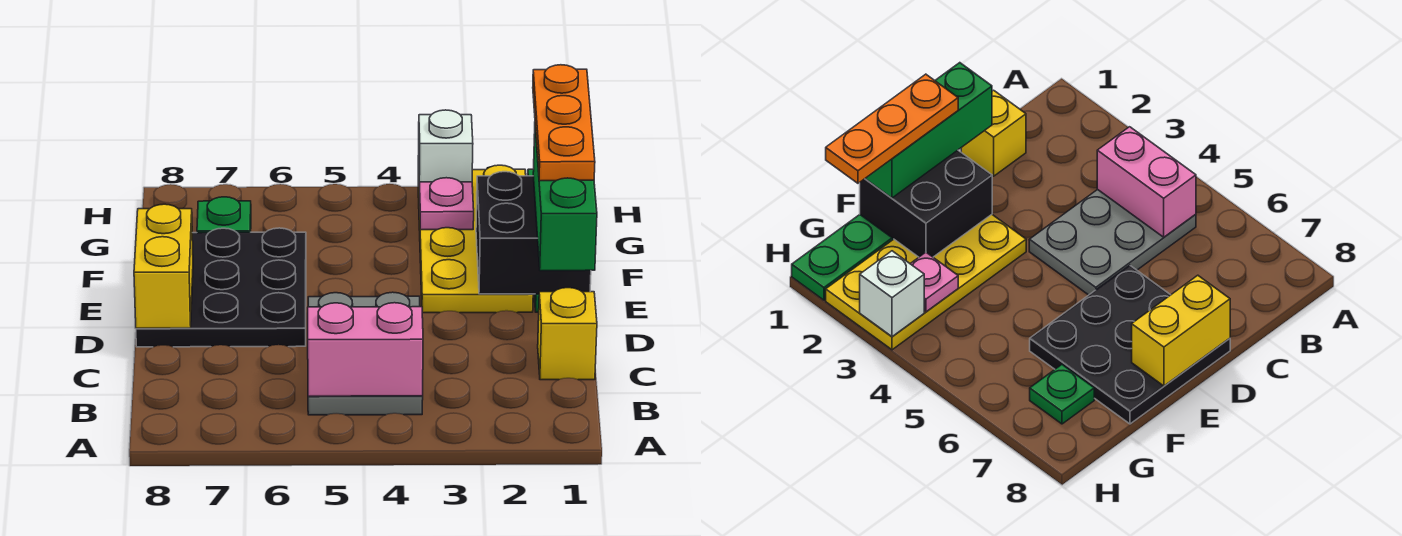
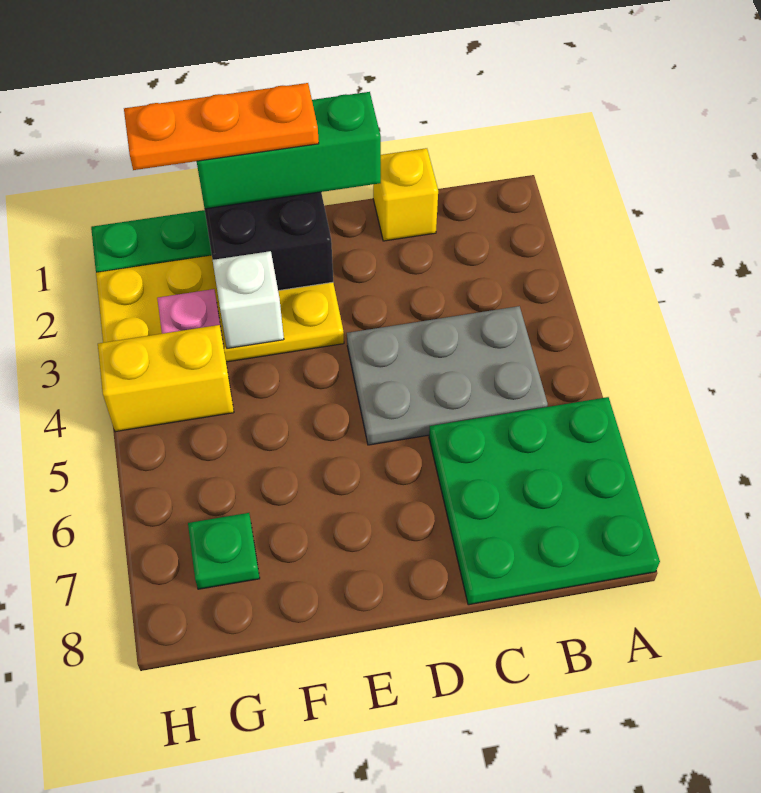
none -> green plate A6:C8 level 1
pink brick B4:B5 level 2 -> none
black plate D6:F8 level 1 -> none
yellow brick D8:E8 level 2 -> yellow brick G4:H4 level 1
white brick H3 level 2 -> white brick F3 level 2

